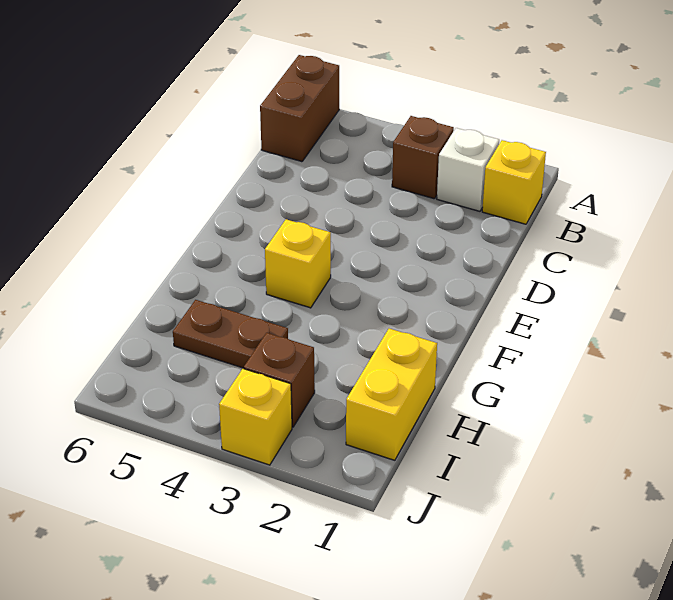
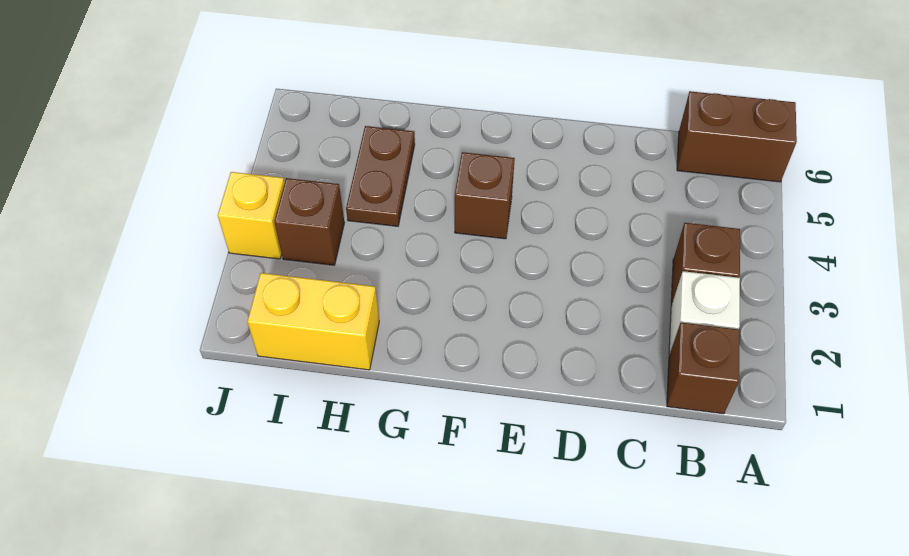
yellow brick B1 level 1 -> brown brick B1 level 1
yellow brick F4 level 1 -> brown brick F4 level 1

